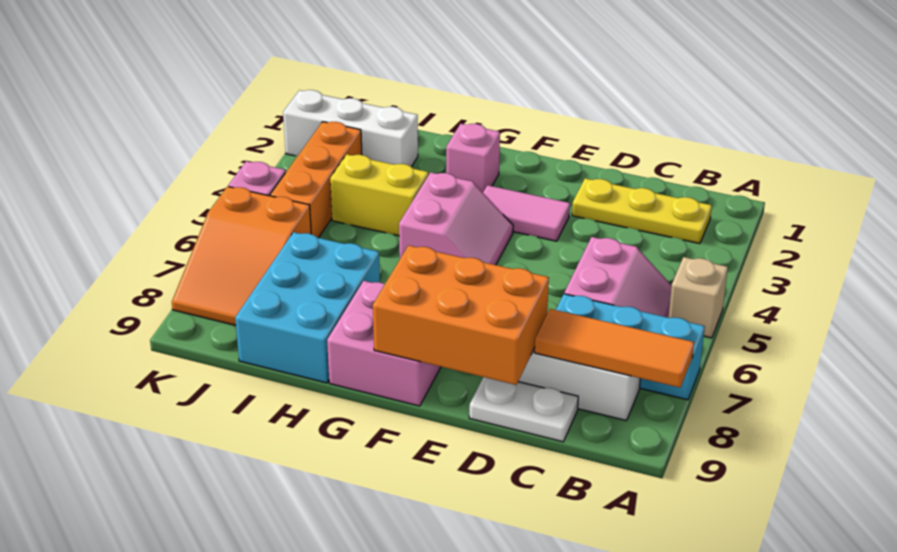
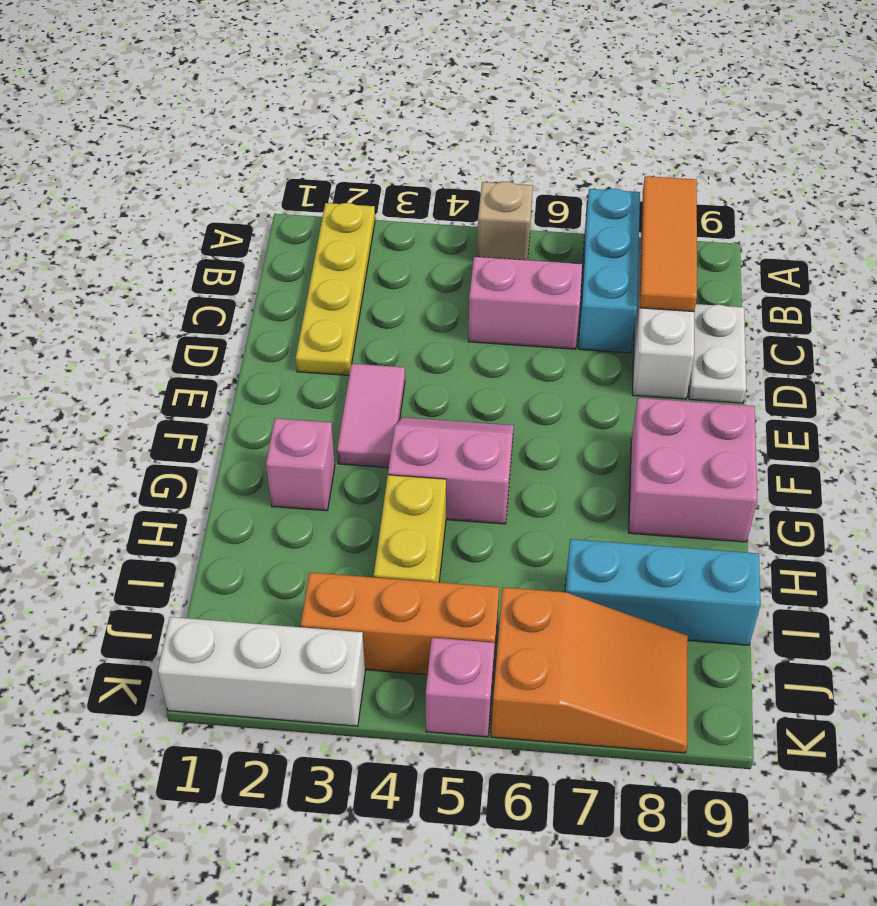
yellow plate B2:D2 level 1 -> yellow plate A2:D2 level 1
orange brick D8:F9 level 2 -> none
cyan brick H7:I9 level 1 -> cyan brick I7:I9 level 1
white brick I2:K2 level 1 -> white brick K1:K3 level 1

